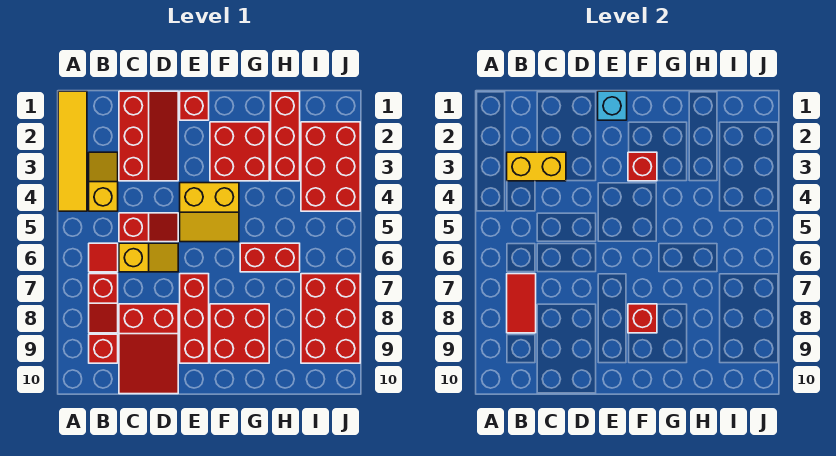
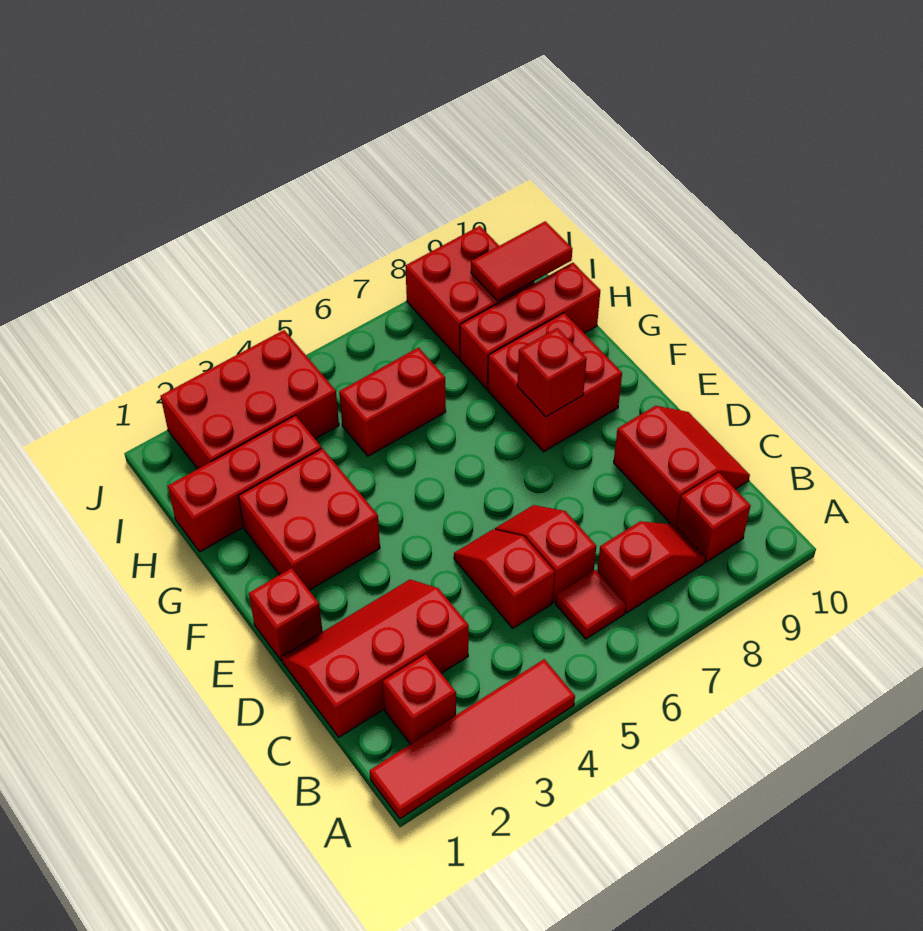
yellow tile A1:A4 level 1 -> red tile A1:A4 level 1
yellow slope B3:B4 level 1 top 4 -> none
yellow brick B3:C3 level 2 -> none
red tile B7:B8 level 2 -> red tile I9:I10 level 2
yellow slope C6:D6 level 1 top C -> red slope C6:D6 level 1 top C
red slope C8:D10 level 1 top 8 -> red slope C9:D10 level 1 top 9
cyan brick E1 level 2 -> none
yellow slope E4:F5 level 1 top 4 -> none
red brick E7:E9 level 1 -> red brick H8:H10 level 1
red brick F3 level 2 -> red brick B2 level 1
red brick G6:H6 level 1 -> red brick H5:H6 level 1
red brick I7:J9 level 1 -> red brick I8:J9 level 1

